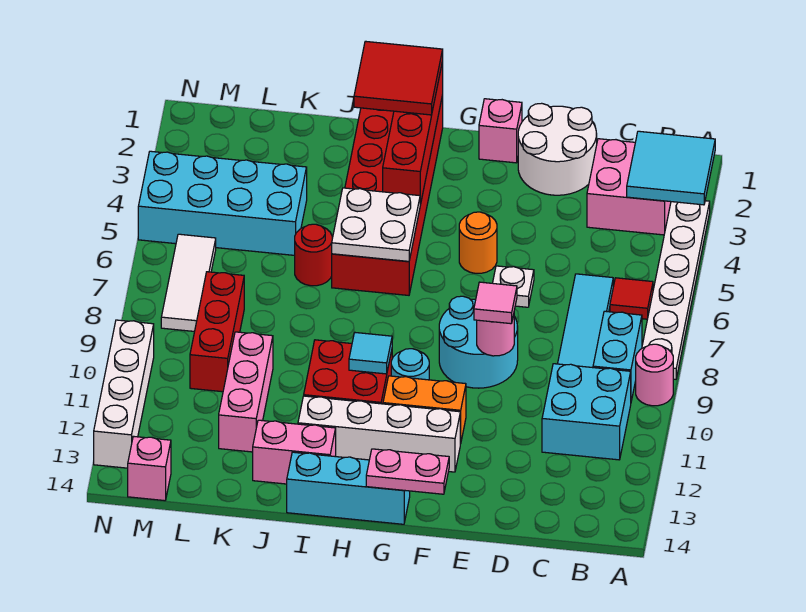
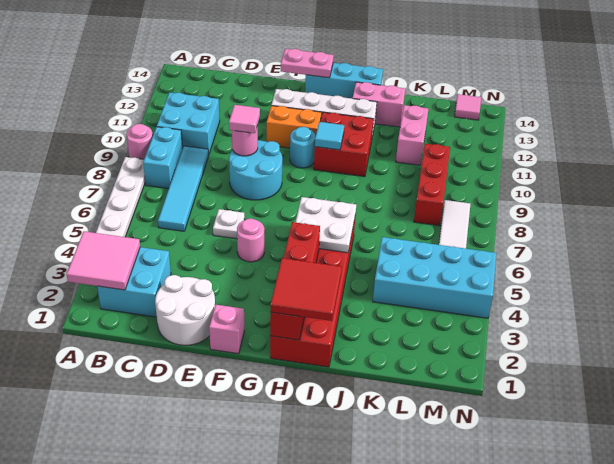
cyan tile A2:B3 level 2 -> pink tile A2:B3 level 2
pink brick B2:C3 level 1 -> cyan brick B2:C3 level 1
red tile B6 level 1 -> none
orange round brick F5 level 1 -> pink round brick F5 level 1
red round brick J6 level 1 -> none
pink brick K10:K12 level 1 -> pink brick K11:K12 level 1
pink brick M14 level 1 -> pink tile M14 level 1
white brick N10:N13 level 1 -> none

